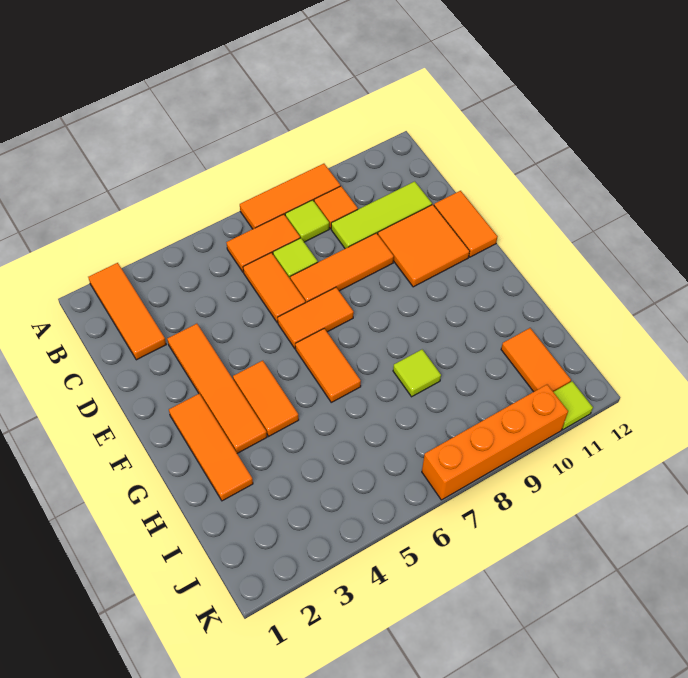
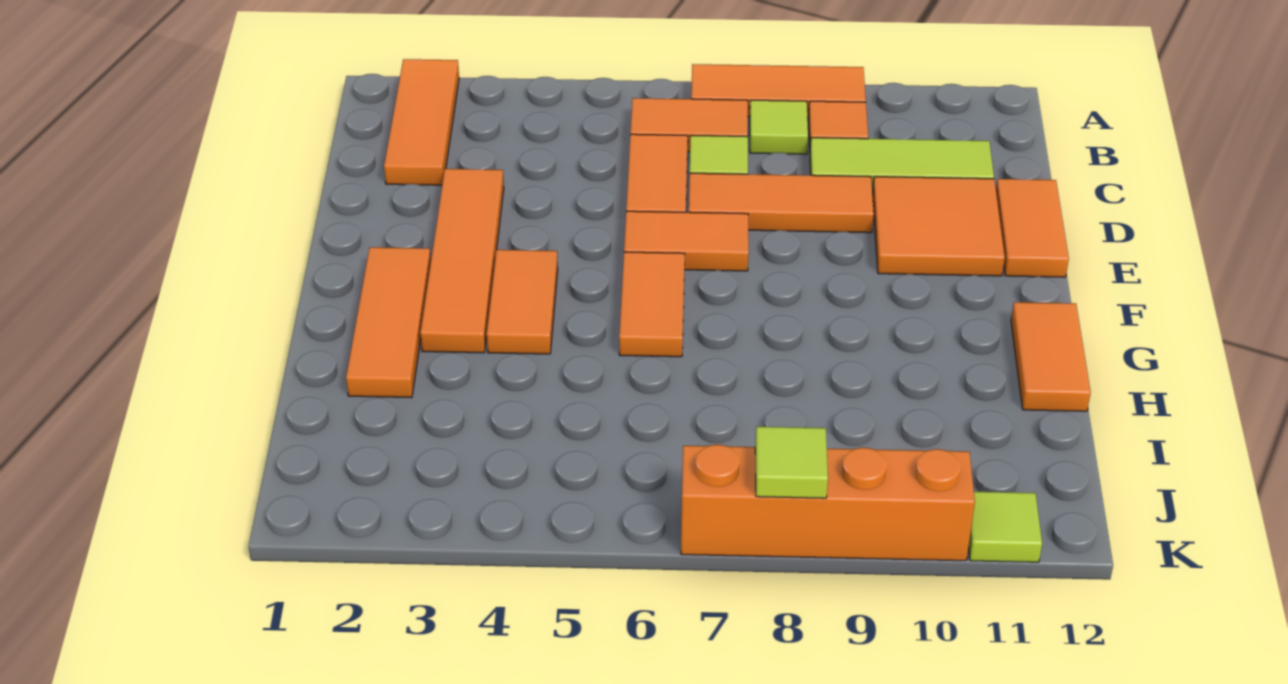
lime tile H8 level 1 -> lime tile K8 level 2
orange tile I11:J11 level 1 -> orange tile G12:H12 level 1

